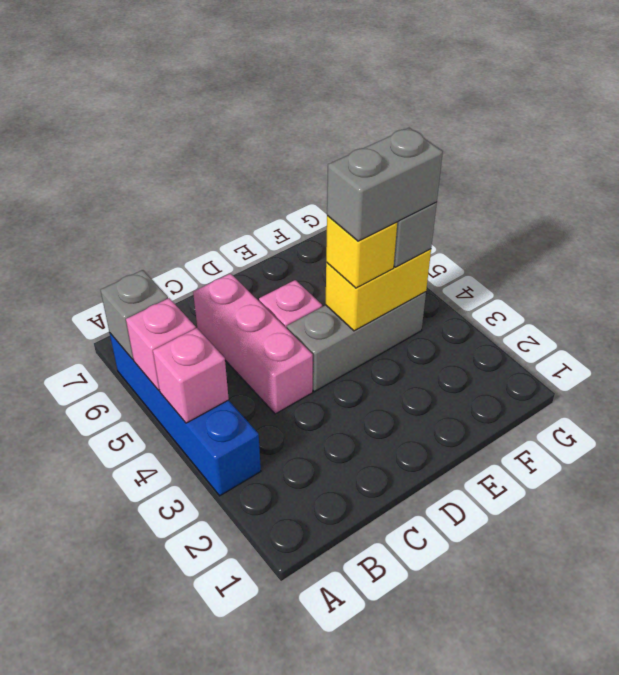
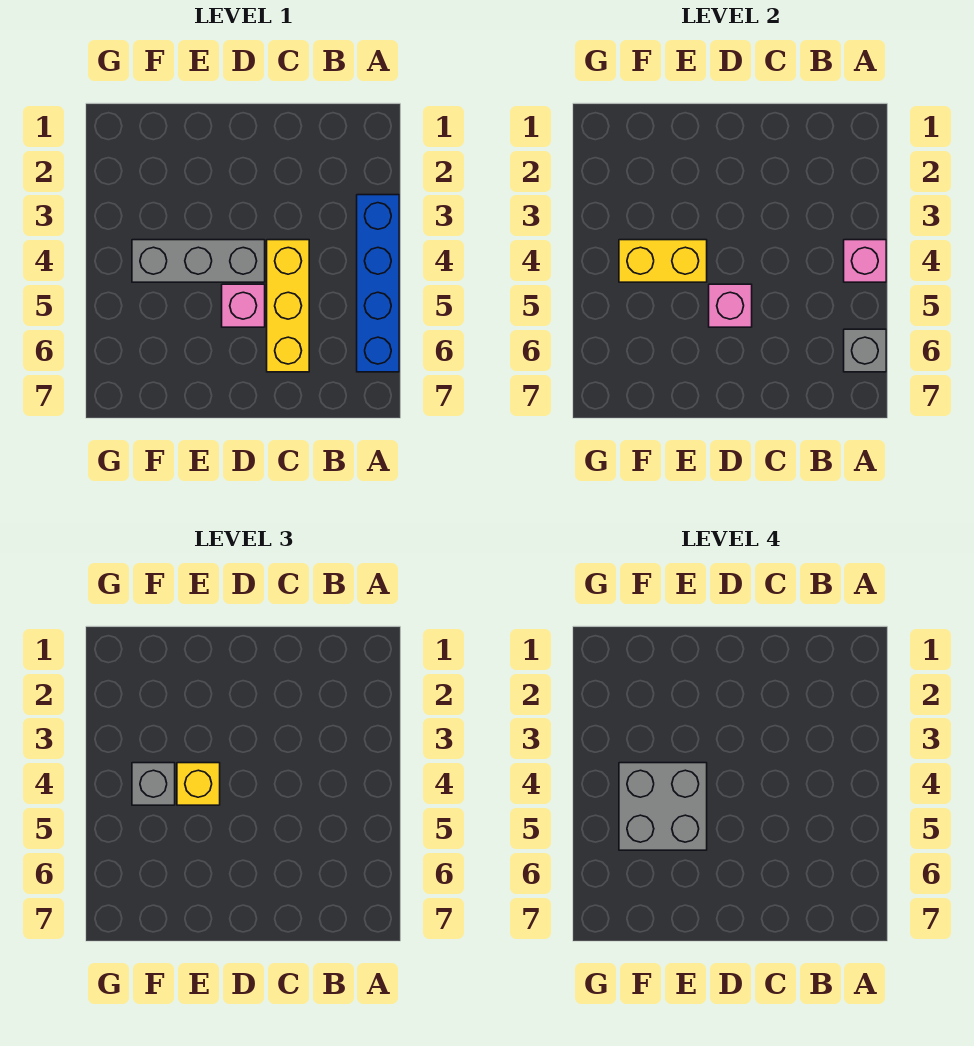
pink brick A5 level 2 -> pink brick D5 level 2
pink brick C4:C6 level 1 -> yellow brick C4:C6 level 1
grey brick E4:F4 level 4 -> grey brick E4:F5 level 4

